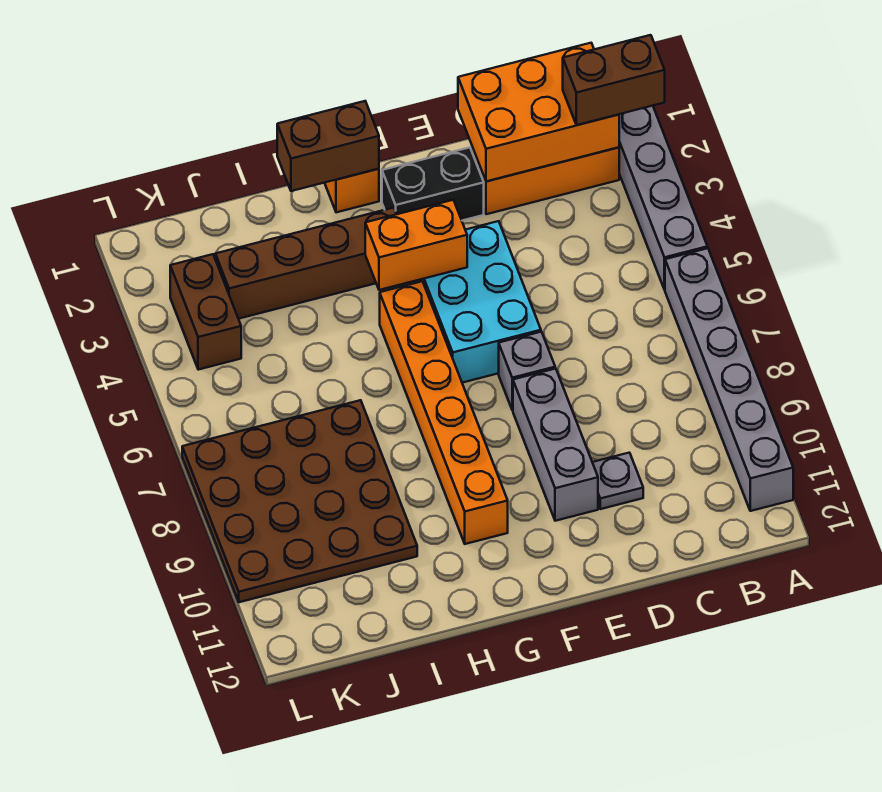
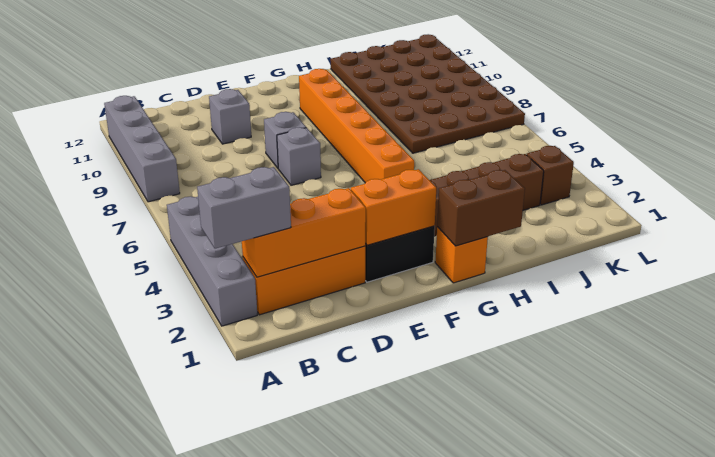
brown brick A2:B2 level 3 -> grey brick A2:B2 level 3
grey brick A6:A11 level 1 -> grey brick A8:A11 level 1
orange brick B1:D2 level 2 -> orange brick B2:D2 level 2
grey plate D10 level 1 -> grey brick D10 level 1
cyan brick E4:F6 level 1 -> none
grey brick E8:E10 level 1 -> grey brick E8 level 1
orange brick F4:G4 level 2 -> orange brick E2:F2 level 2
brown plate I7:L10 level 1 -> brown plate I7:L12 level 1
brown brick K3:K4 level 1 -> brown brick K3 level 1

